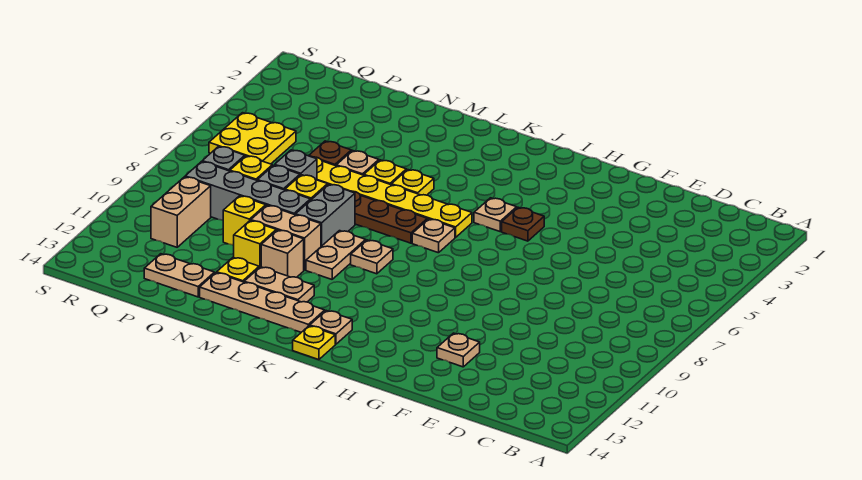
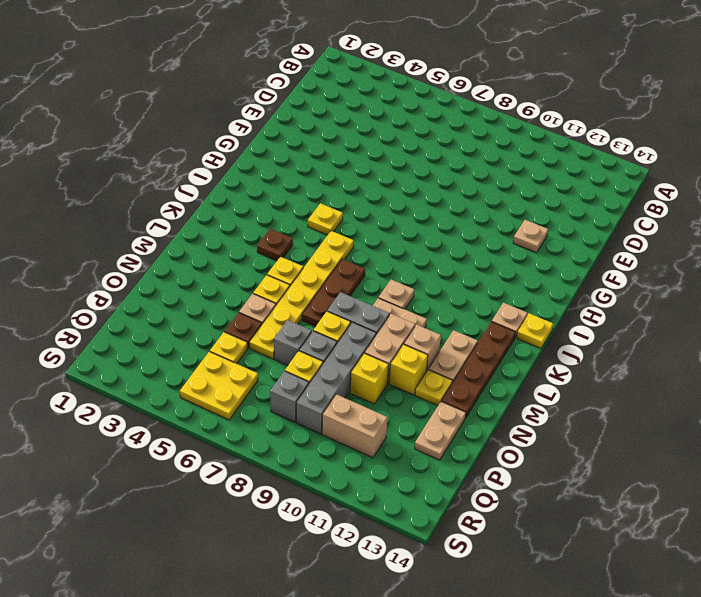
brown plate H5 level 1 -> brown plate K4 level 1
tan plate I5 level 1 -> yellow plate I5 level 1
tan plate J7 level 1 -> none
tan plate K13:N13 level 1 -> brown plate K13:N13 level 1
none -> yellow plate P5 level 1

